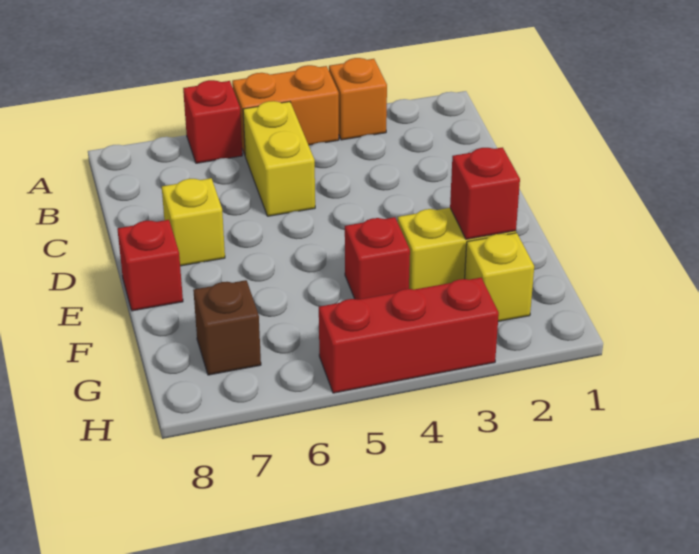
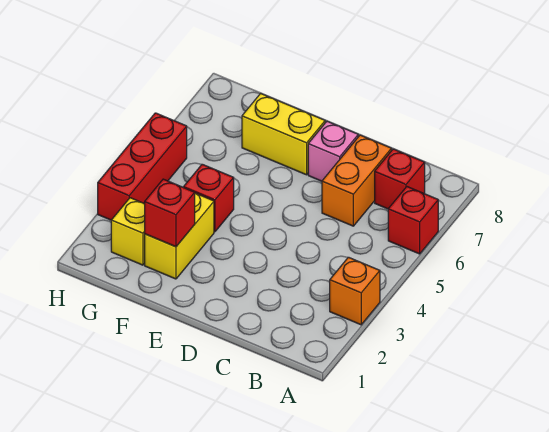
orange brick A4:A5 level 1 -> orange brick C6:C7 level 1
yellow brick B5:C5 level 1 -> yellow brick E7:F7 level 1
yellow brick D7 level 1 -> pink brick D7 level 1
red brick E8 level 1 -> red brick B7 level 1
brown brick G7 level 1 -> none

